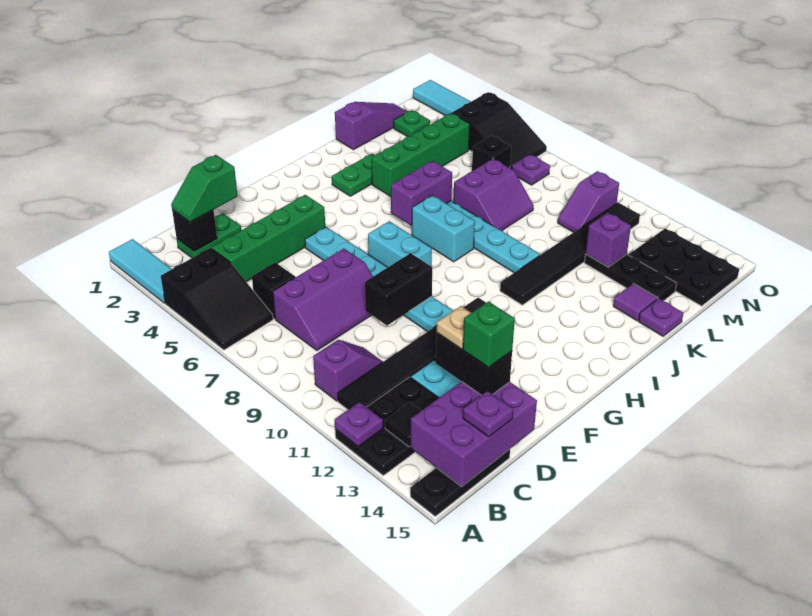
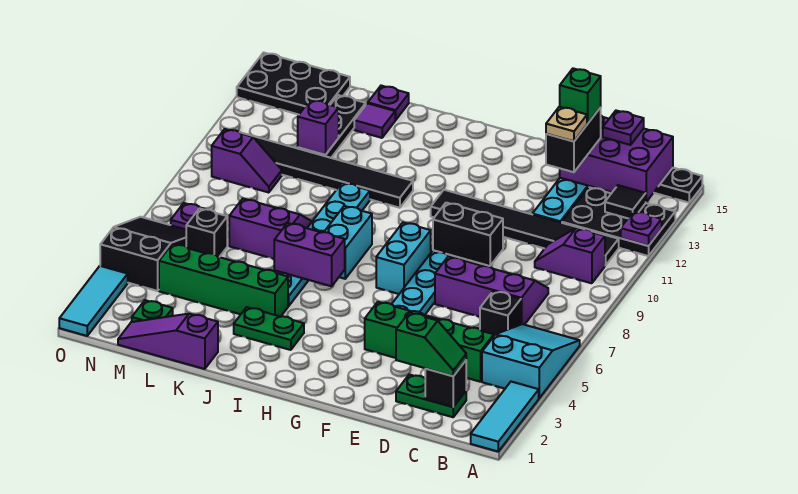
black slope A4:B6 level 1 top 4 -> cyan slope A4:B6 level 1 top 4
black plate M13:N15 level 1 -> black plate M14:O15 level 1

